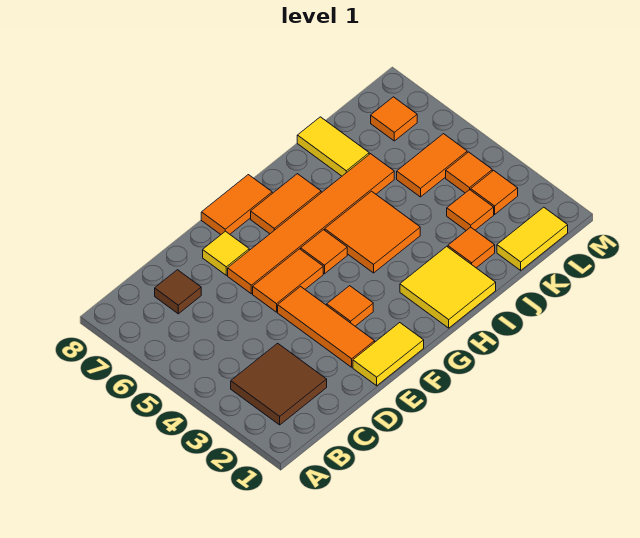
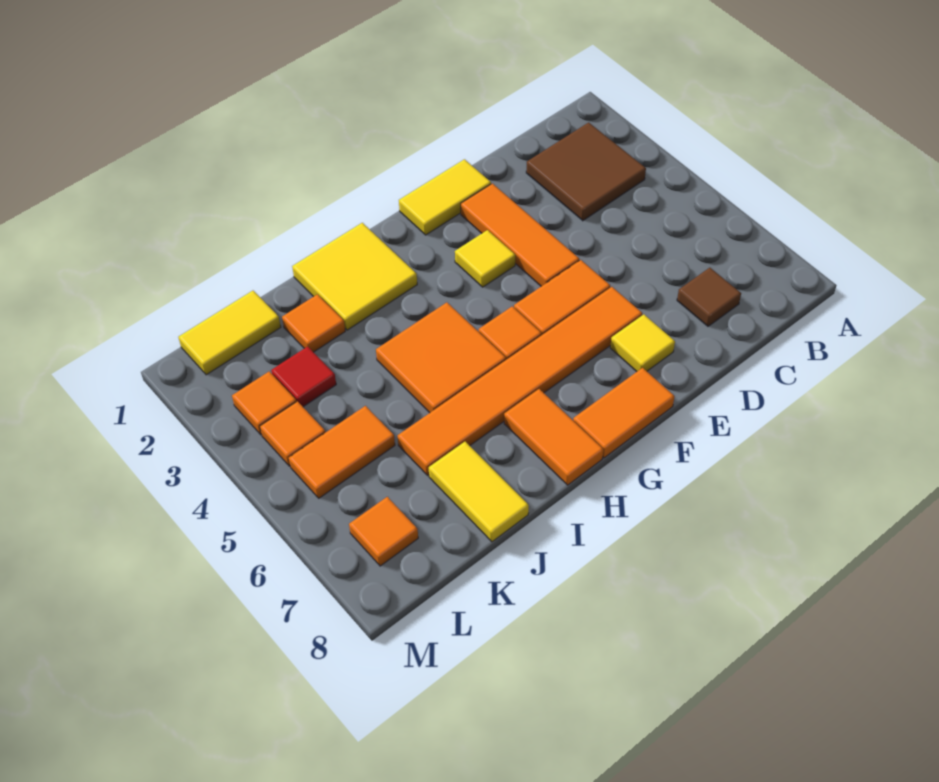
orange tile F3 level 1 -> yellow tile F3 level 1
orange tile G7:H7 level 1 -> orange tile H7:H8 level 1
orange tile K3 level 1 -> red tile K3 level 1

